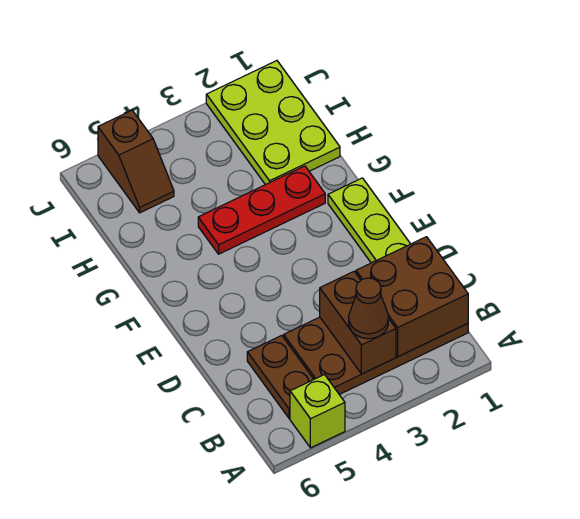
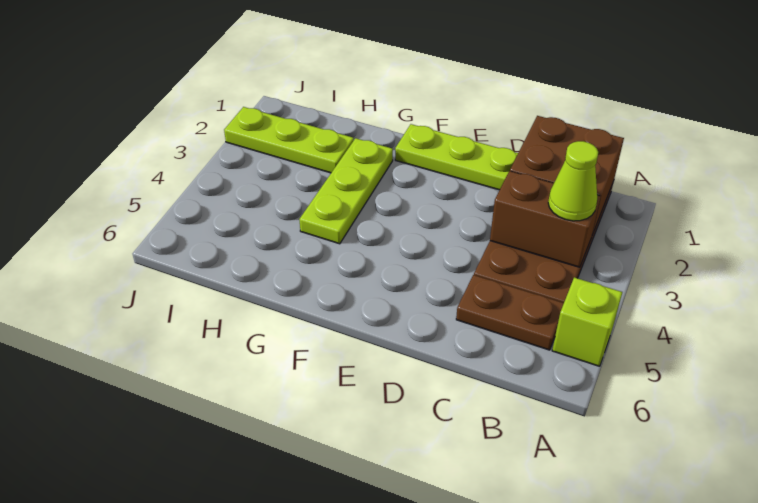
brown cone B3 level 3 -> lime cone B3 level 3
red plate G2:G4 level 1 -> lime plate G2:G4 level 1
lime plate H1:J2 level 1 -> lime plate H2:J2 level 1
brown slope I5:J5 level 1 top J -> none

